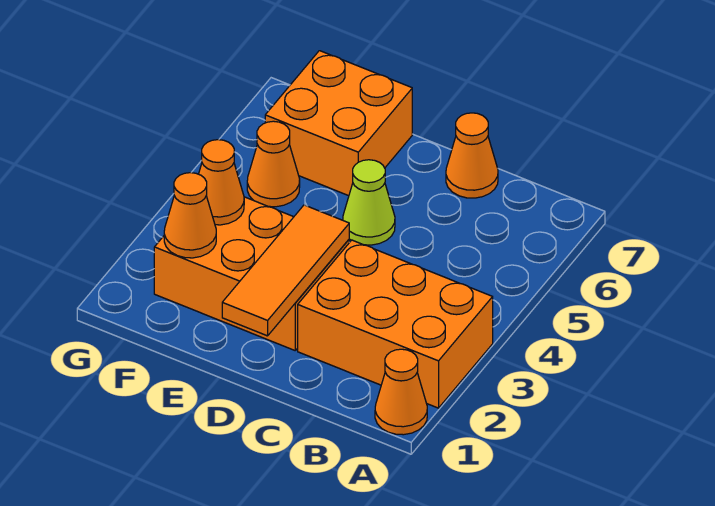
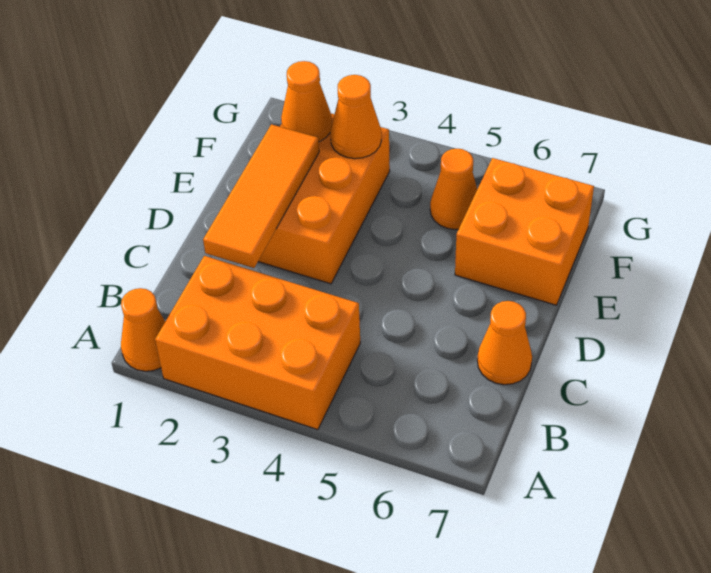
orange brick A2:C3 level 1 -> orange brick A2:B4 level 1
orange tile D1:D3 level 2 -> orange tile C2:E2 level 2
lime cone D5 level 1 -> none

